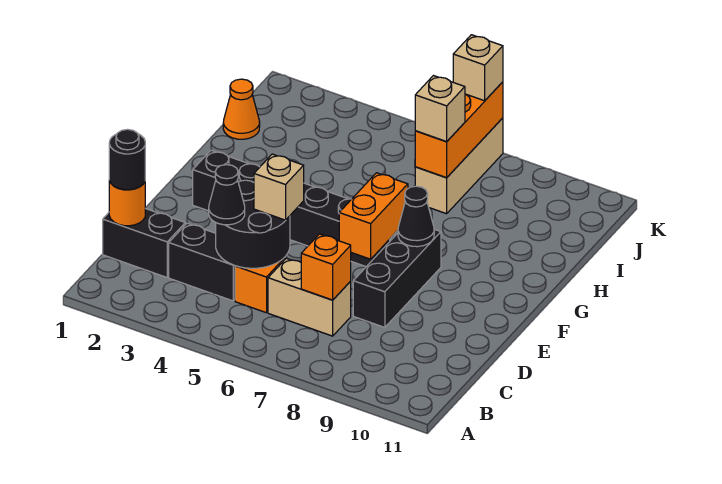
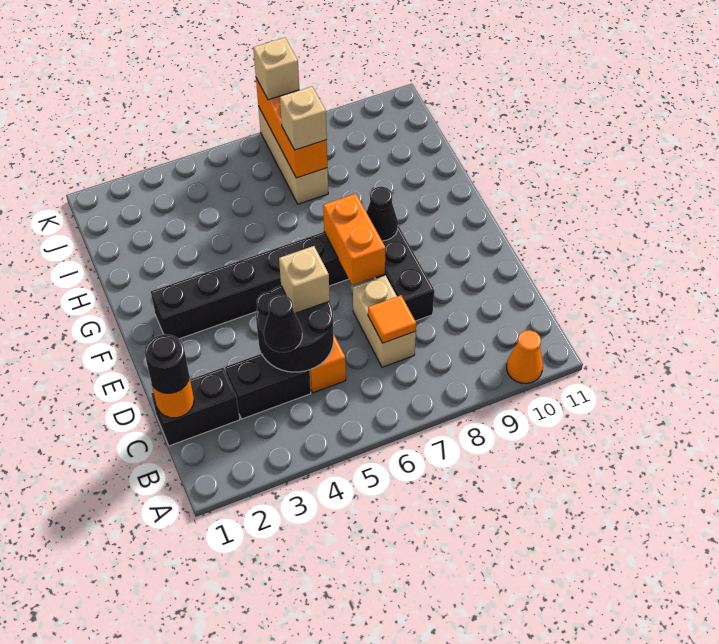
tan brick C6:C7 level 1 -> tan brick C7:D7 level 1
orange brick C7 level 2 -> orange tile C7 level 2
orange cone I1 level 1 -> orange cone A10 level 1

